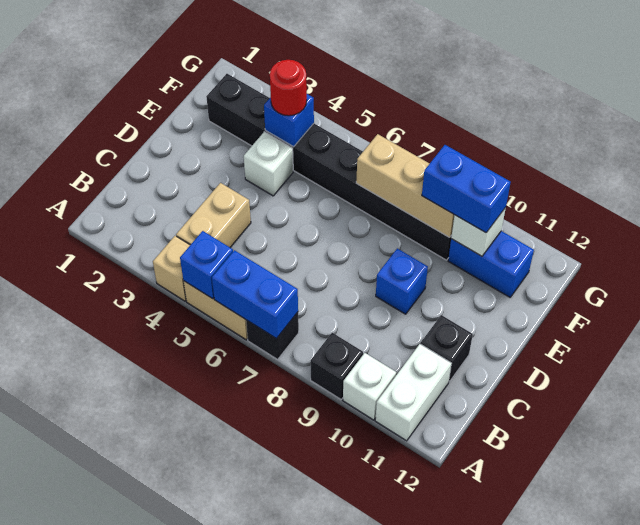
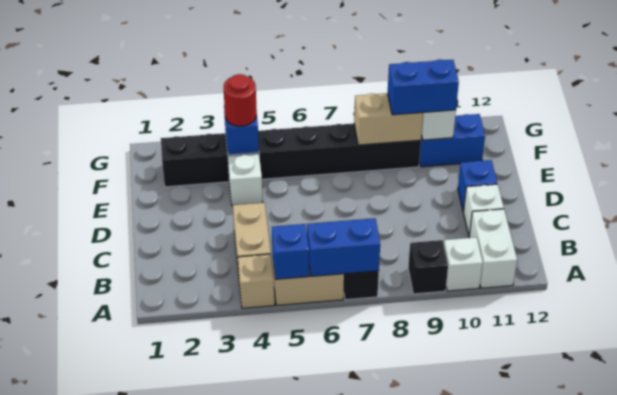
black brick C11 level 1 -> white brick C11 level 1
blue brick D9 level 1 -> blue brick D11 level 1
tan brick F7:F9 level 2 -> tan brick F8:F9 level 2

